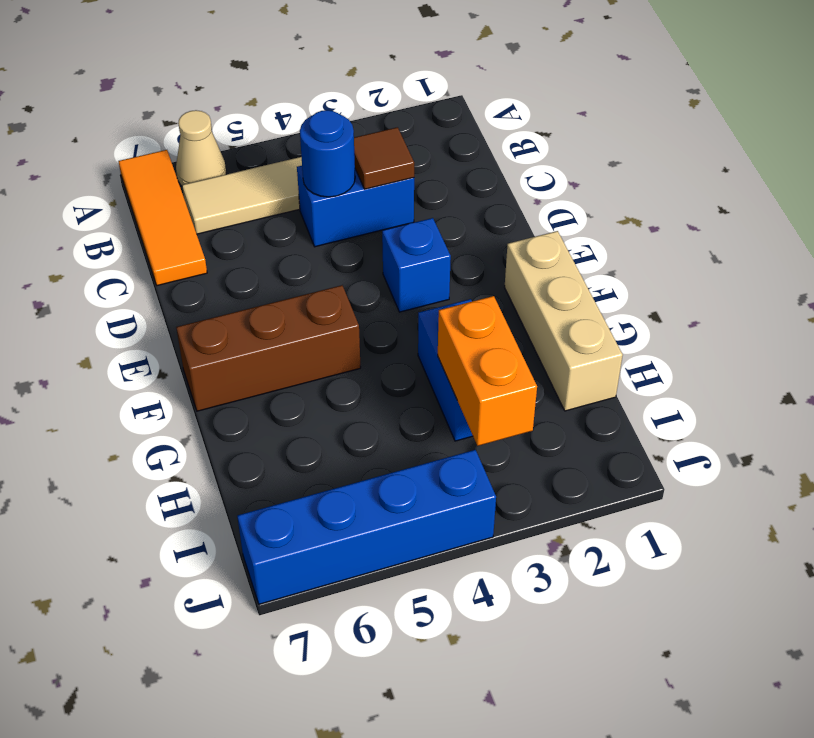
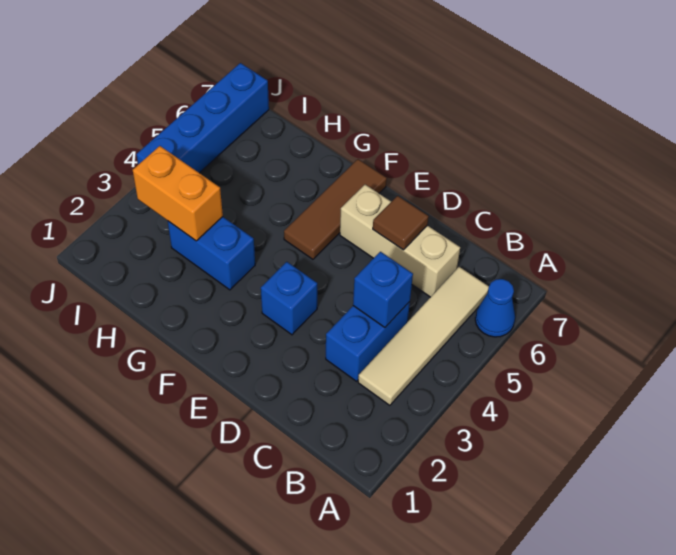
tan cone A6 level 1 -> blue cone A6 level 1
orange tile A7:C7 level 1 -> none
brown tile C3 level 2 -> brown tile D6 level 2
blue round brick C4 level 2 -> blue brick C4 level 2
tan brick F1:H1 level 1 -> tan brick C6:E6 level 1
brown brick F5:F7 level 1 -> brown tile F5:F7 level 1

